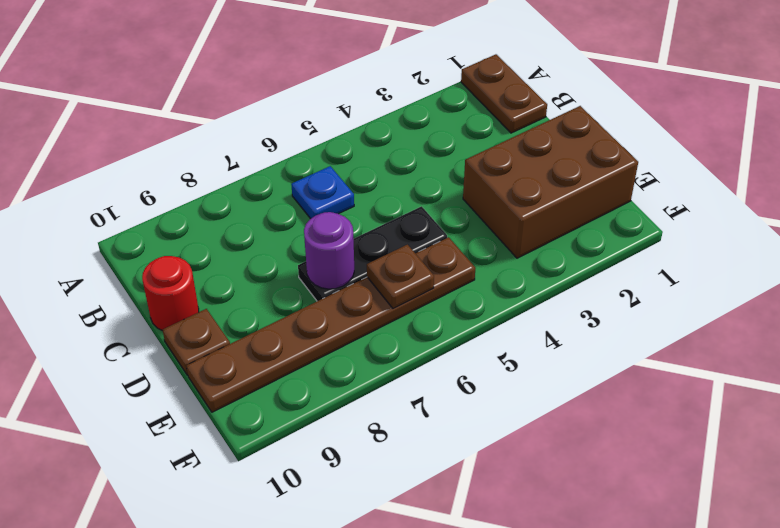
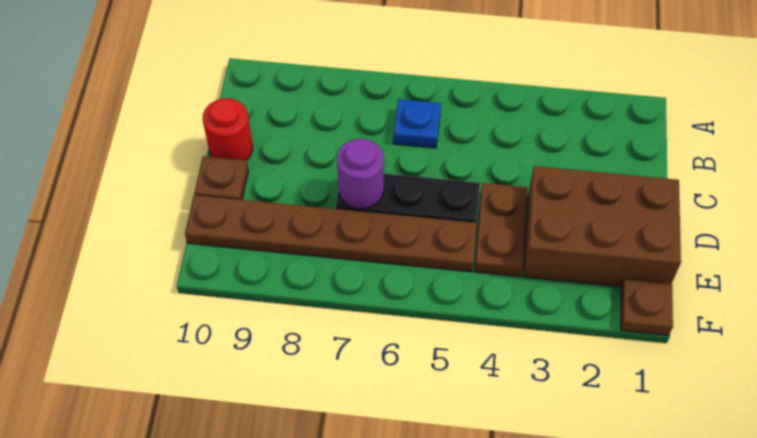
brown plate A1:B1 level 1 -> brown plate D4:E4 level 1
brown plate E6 level 2 -> brown plate F1 level 1

